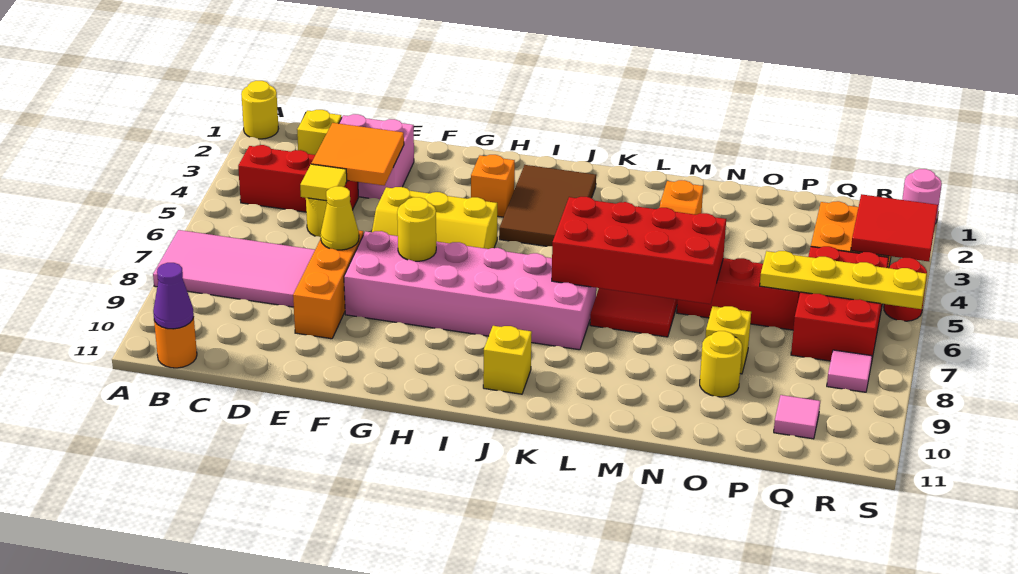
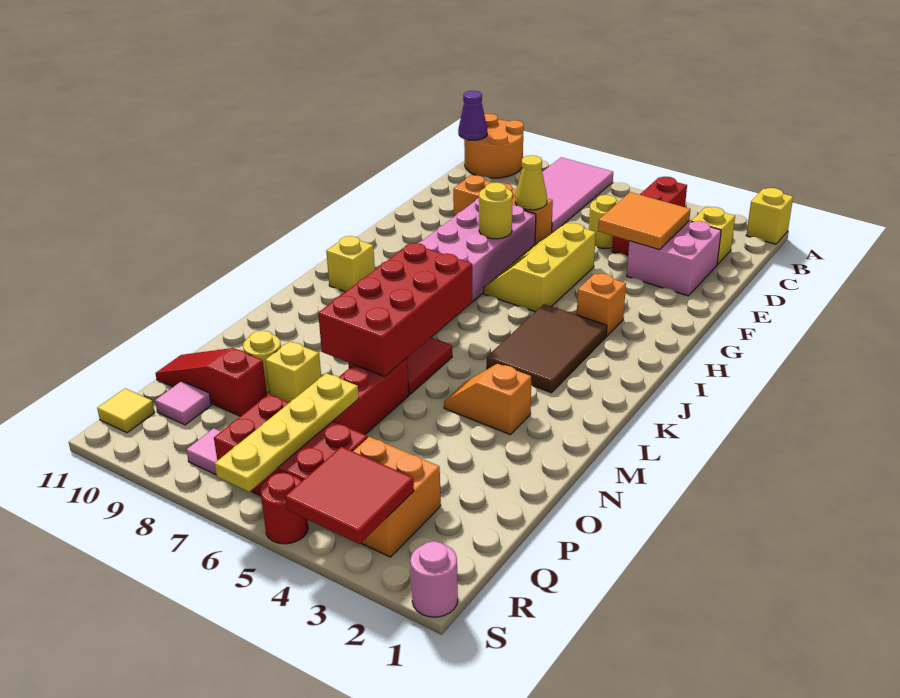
yellow round brick A1 level 1 -> yellow brick A1 level 1
orange round brick B11 level 1 -> orange round brick A10:B11 level 1
yellow tile D5 level 2 -> yellow tile R11 level 1
brown tile I2:J4 level 1 -> brown tile I3:K4 level 1
none -> red slope P9:P11 level 1 top 9

